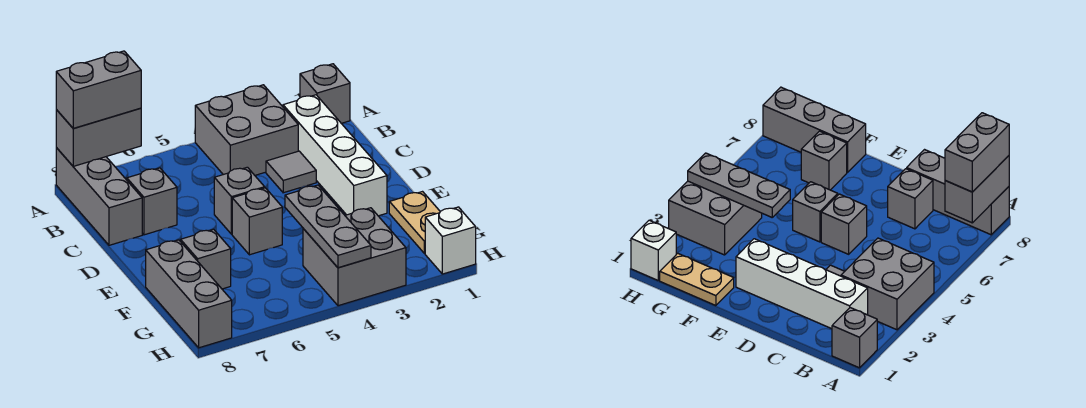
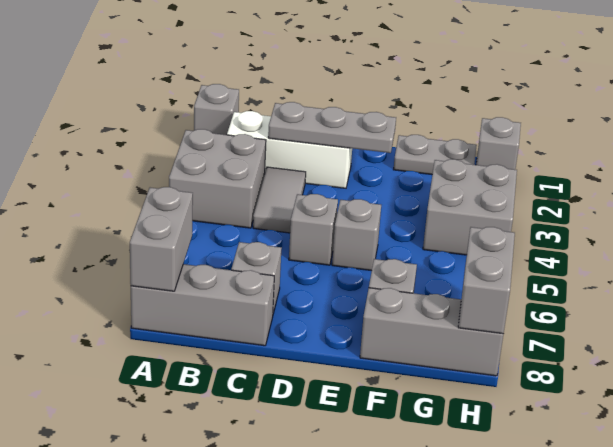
grey brick A7:A8 level 3 -> grey brick H7:H8 level 2
white brick B2:E2 level 1 -> white brick B2:D2 level 1
grey tile C3 level 1 -> grey tile C3:C4 level 1
tan plate F1:G1 level 1 -> grey plate F1:G1 level 1
grey plate F4:H4 level 2 -> grey plate C2:E2 level 2
white brick H1 level 1 -> grey brick H1 level 1

